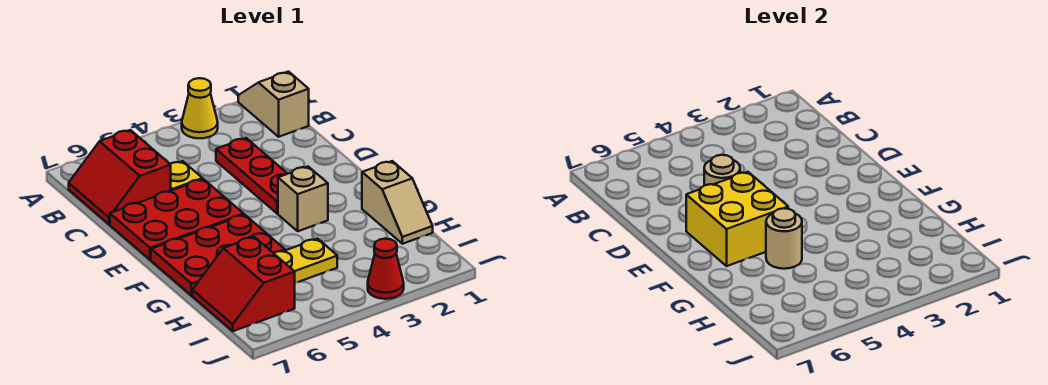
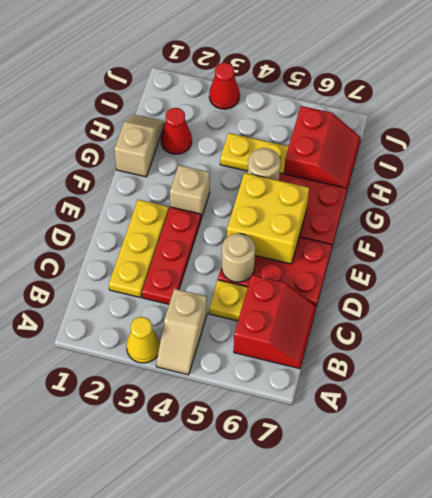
tan slope A1:B1 level 1 top B -> tan slope A4:B4 level 1 top B
none -> yellow plate C2:E2 level 1
none -> red cone H2 level 1

